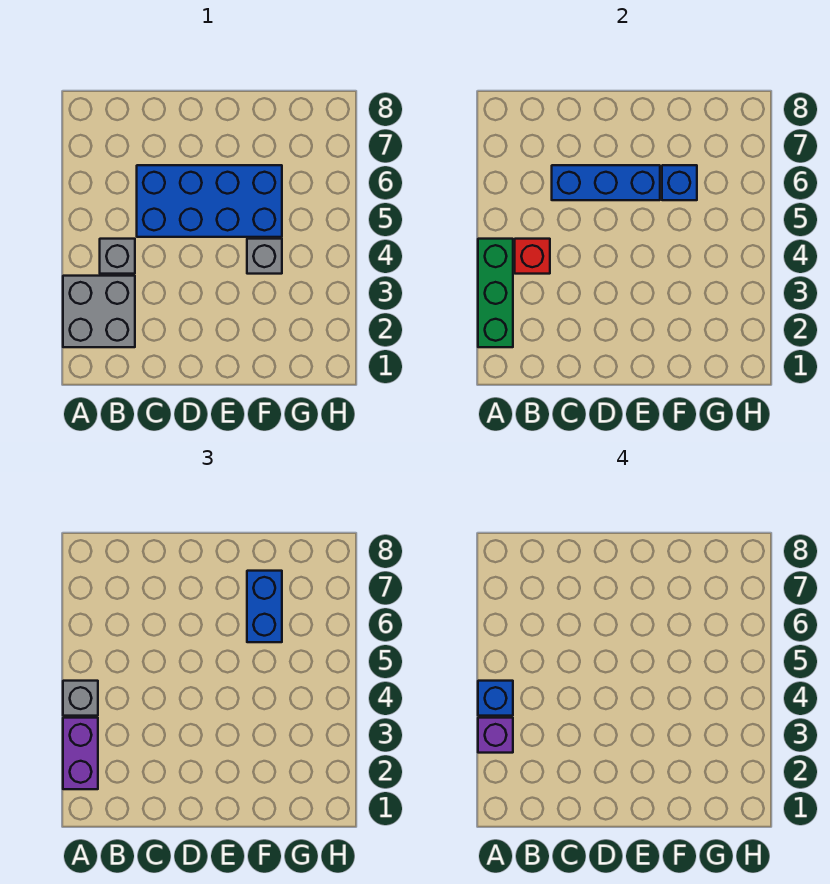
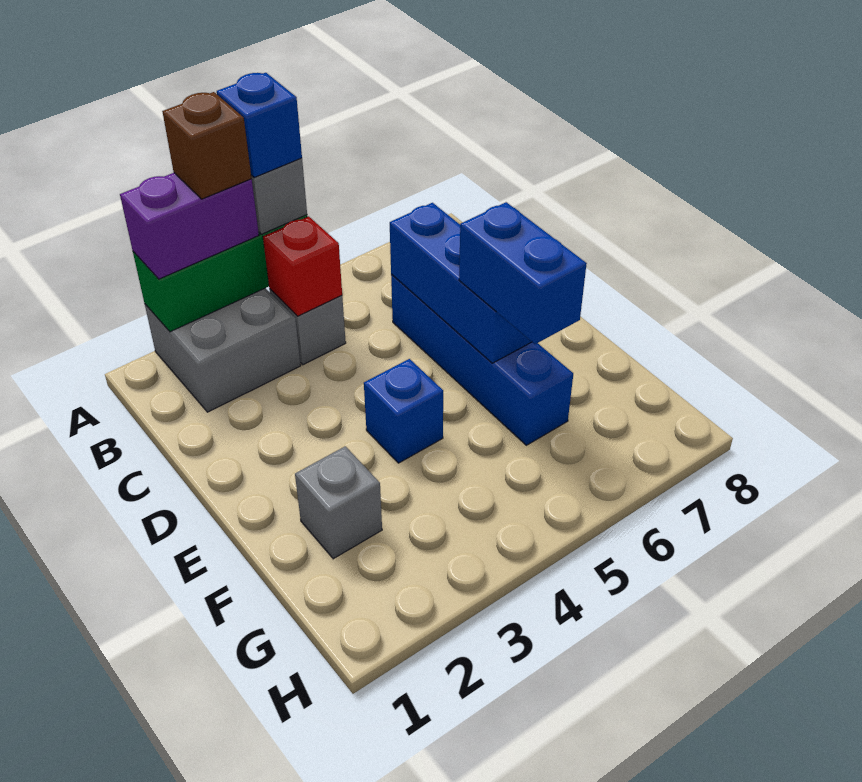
purple brick A3 level 4 -> brown brick A3 level 4
blue brick C5:F6 level 1 -> blue brick C6:F6 level 1
grey brick F4 level 1 -> grey brick F2 level 1
blue brick F6 level 2 -> blue brick E4 level 1
blue brick F6:F7 level 3 -> blue brick E6:F6 level 3

